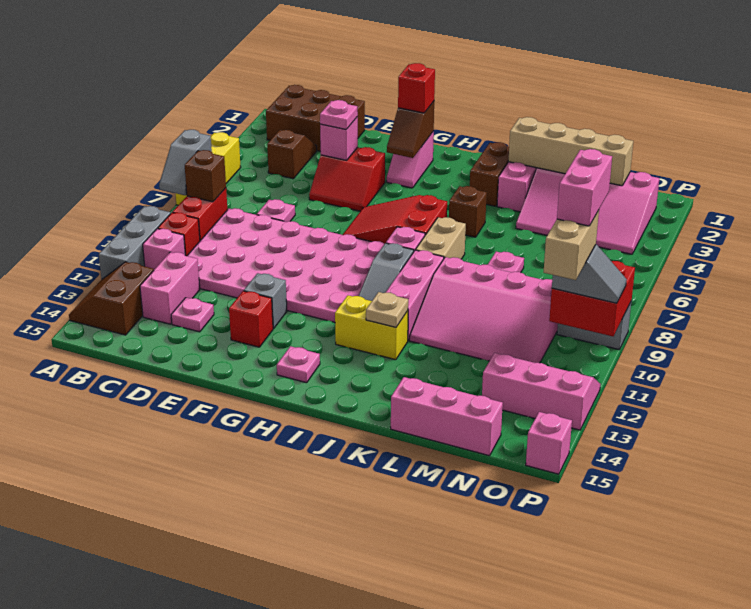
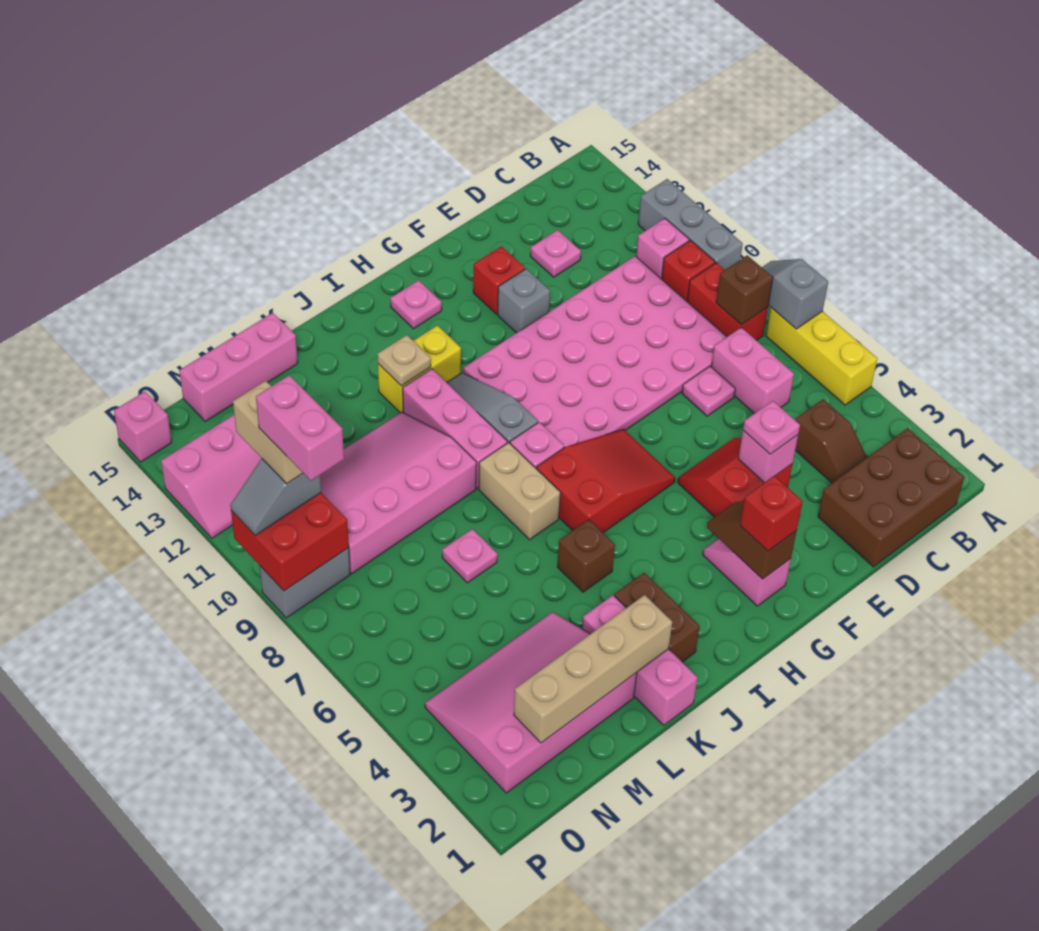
brown slope A13:B14 level 1 top B -> none
pink brick C12:C13 level 1 -> pink brick C6:C7 level 1

